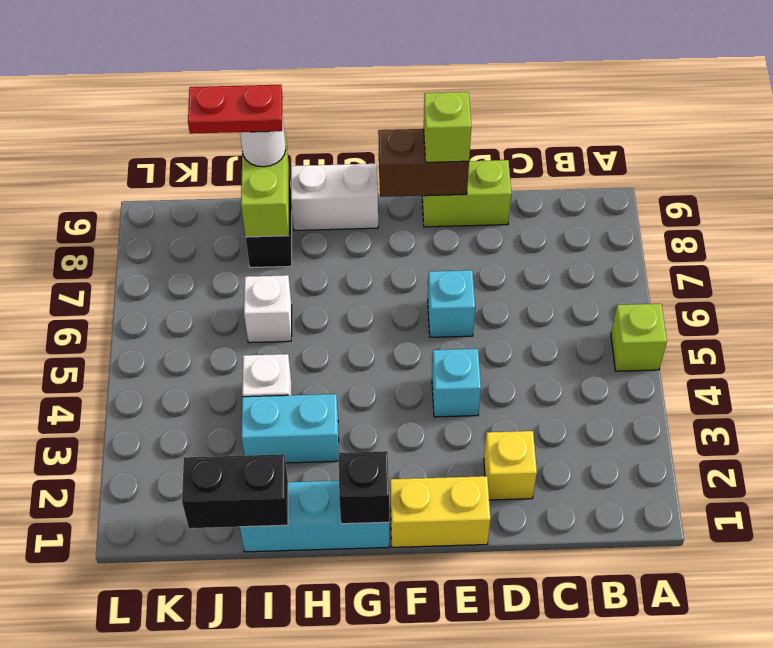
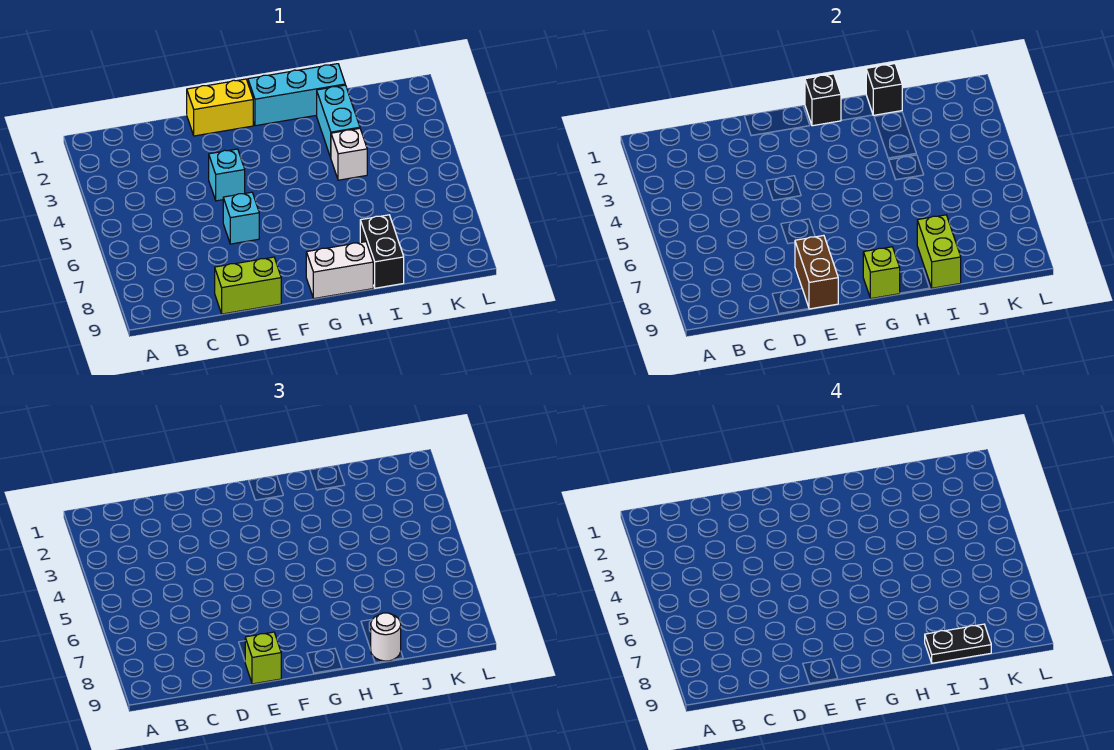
lime brick A5 level 1 -> lime brick G9 level 2
yellow brick D2 level 1 -> none
brown brick E9:F9 level 2 -> brown brick E8:E9 level 2
cyan brick H3:I3 level 1 -> cyan brick I2:I3 level 1
black brick I1:J1 level 2 -> black brick I1 level 2
white brick I6 level 1 -> none
red plate I9:J9 level 4 -> black plate I9:J9 level 4

